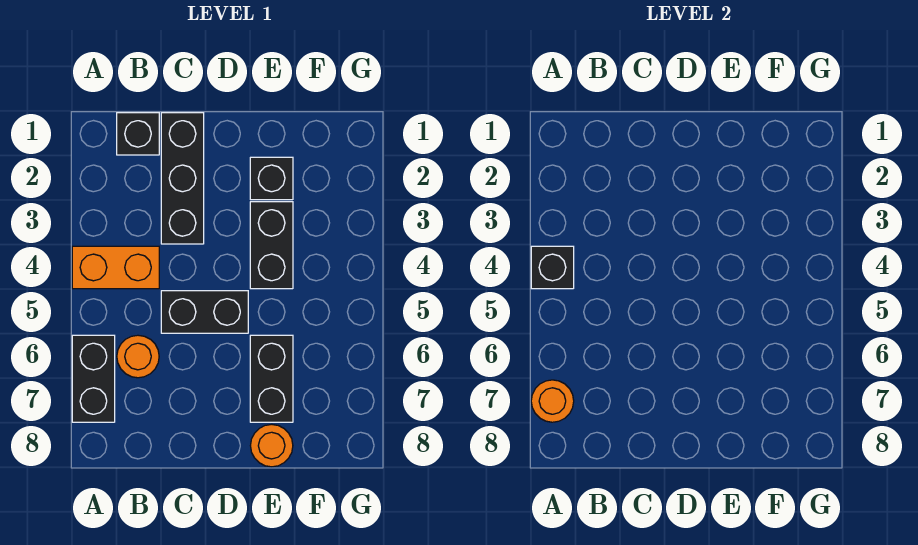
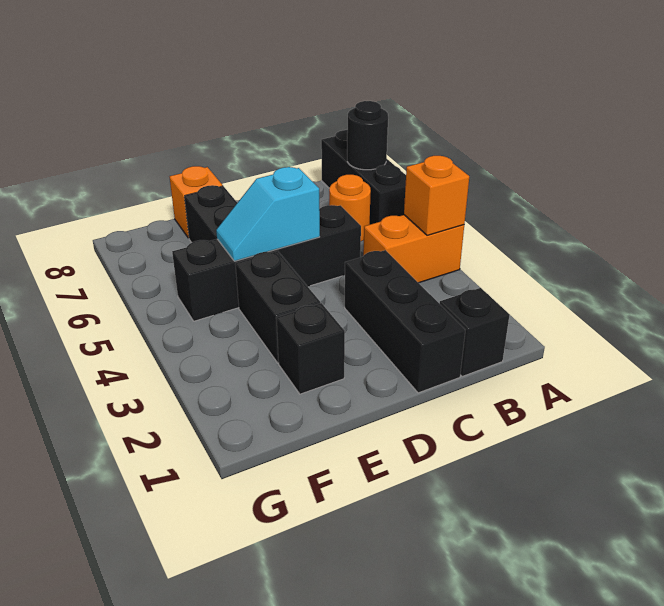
black brick A4 level 2 -> orange brick A4 level 2
black brick A6:A7 level 1 -> black brick A6:A8 level 1
orange round brick A7 level 2 -> black round brick A7 level 2
black brick C5:D5 level 1 -> black brick C5:F5 level 1
none -> cyan slope D5:E5 level 2 top D
orange round brick E8 level 1 -> orange brick E8 level 1

